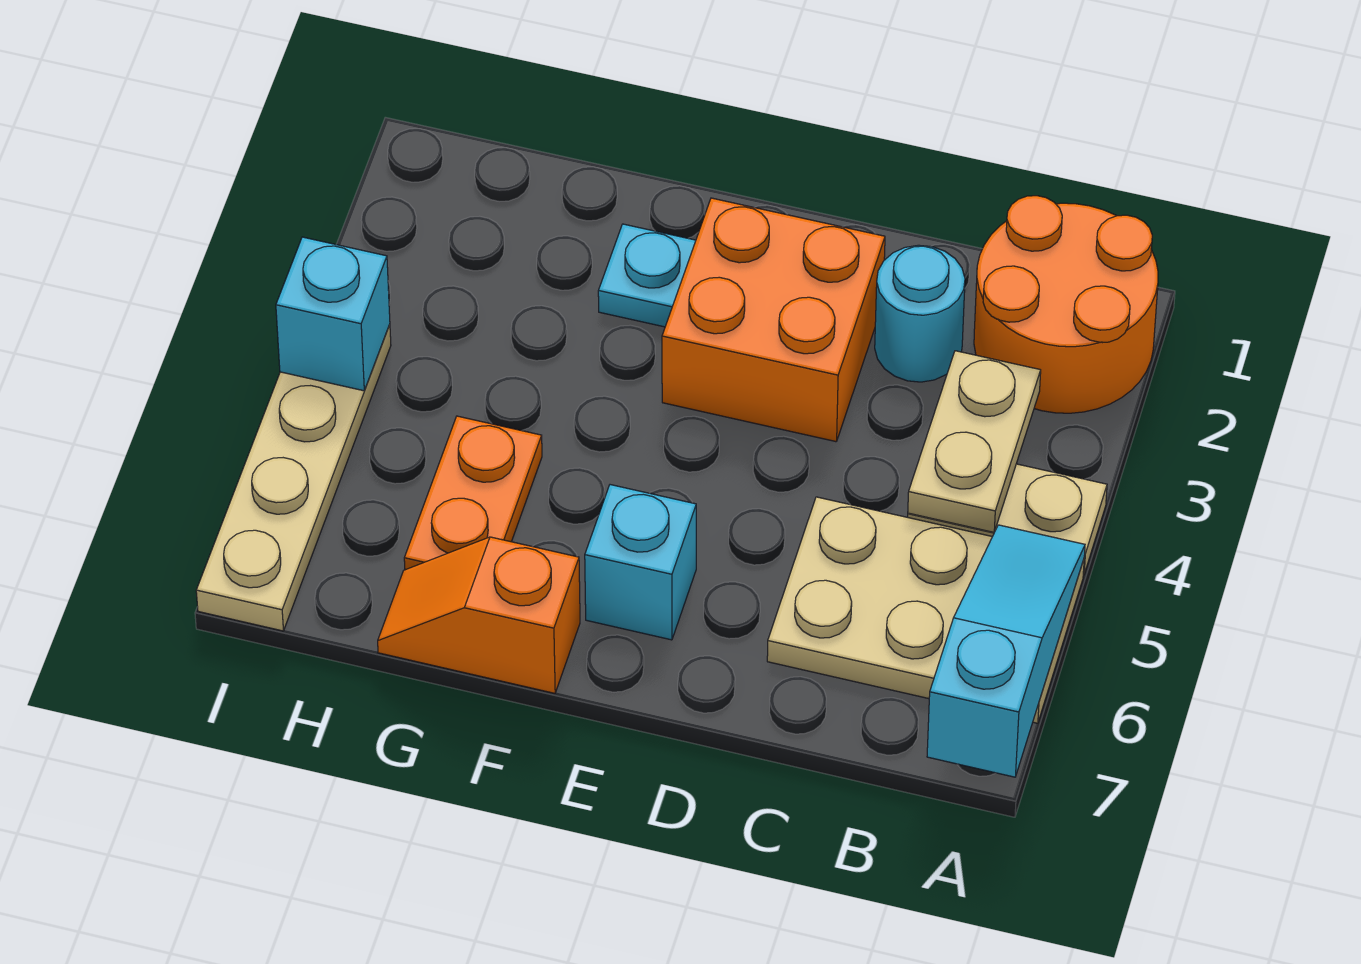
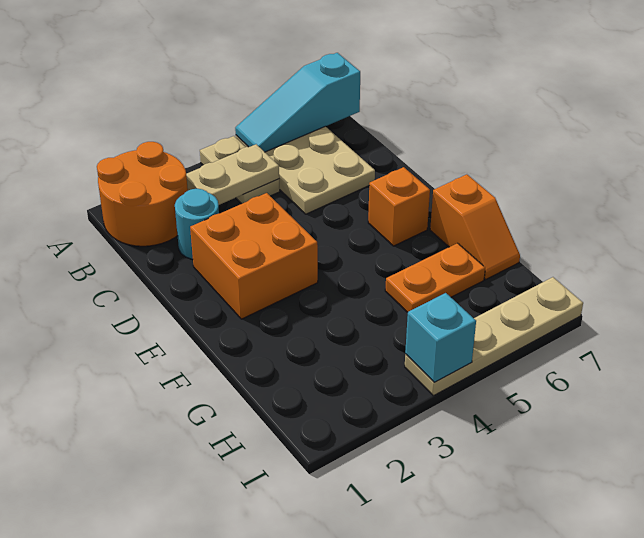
cyan brick E6 level 1 -> orange brick E6 level 1
cyan plate F2 level 1 -> none

